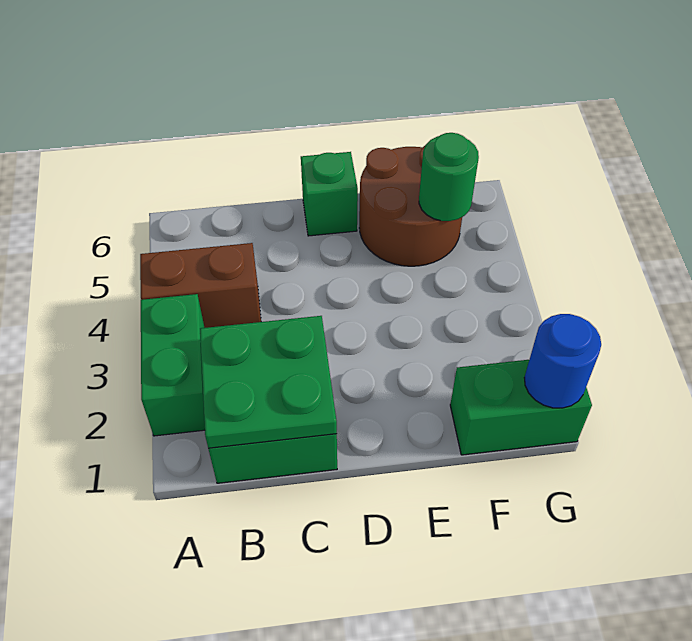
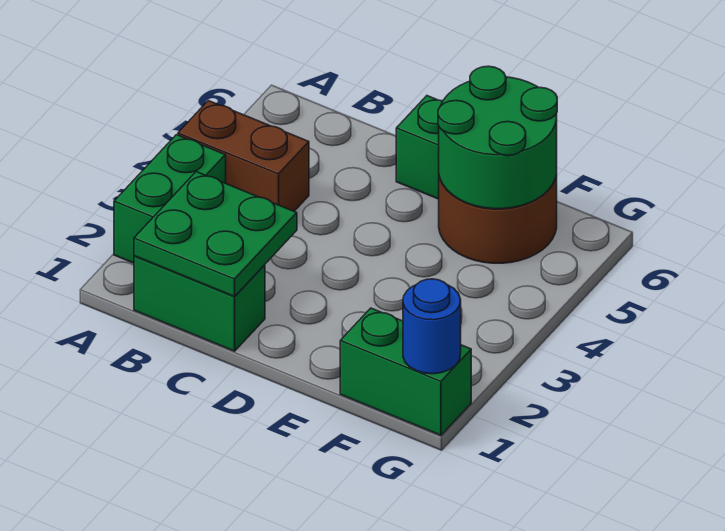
green round brick F5 level 2 -> green round brick E5:F6 level 2

